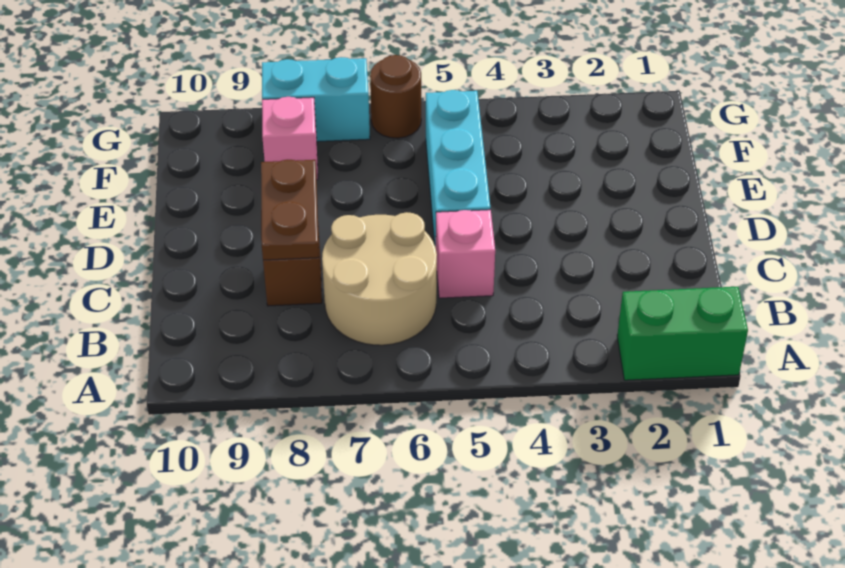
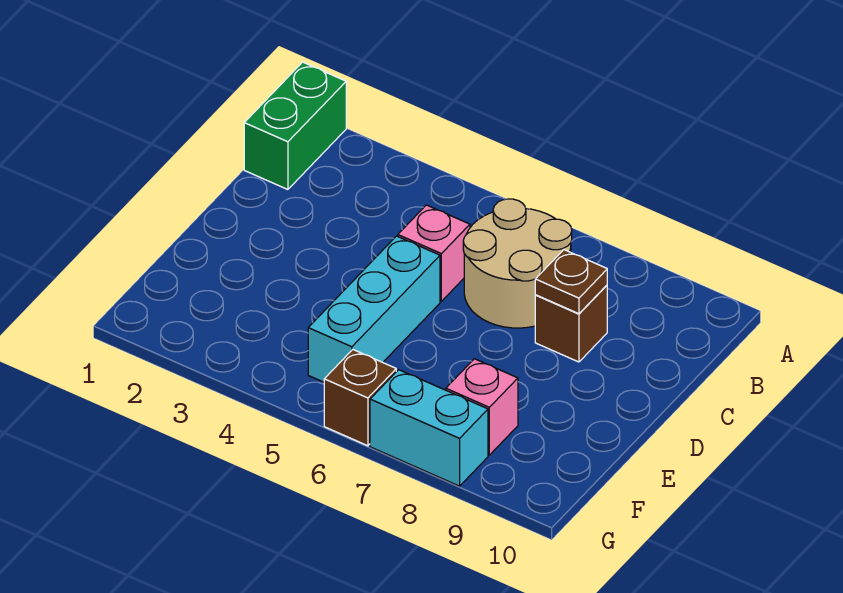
green brick A1:A2 level 1 -> green brick A1:B1 level 1
brown plate C8:D8 level 2 -> brown plate C8 level 2
brown round brick G6 level 1 -> brown brick G6 level 1

